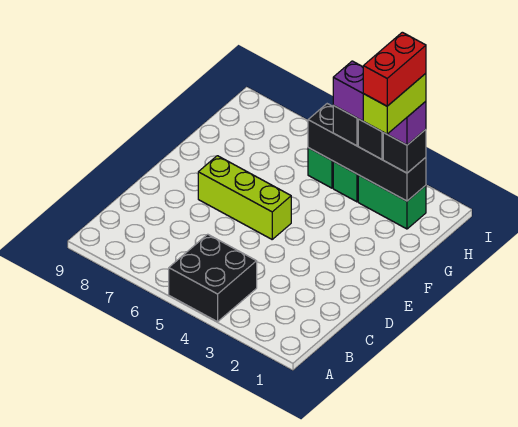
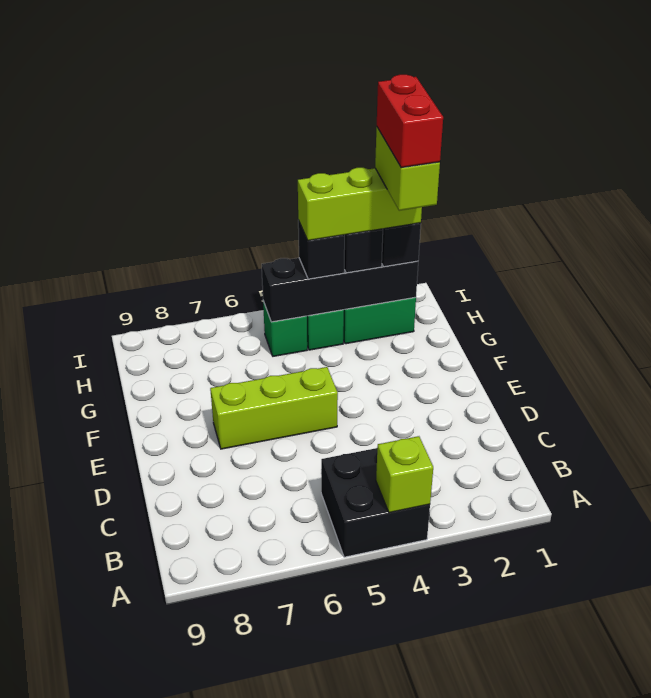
none -> lime brick A4 level 2
purple brick H2:H4 level 4 -> lime brick H2:H4 level 4

